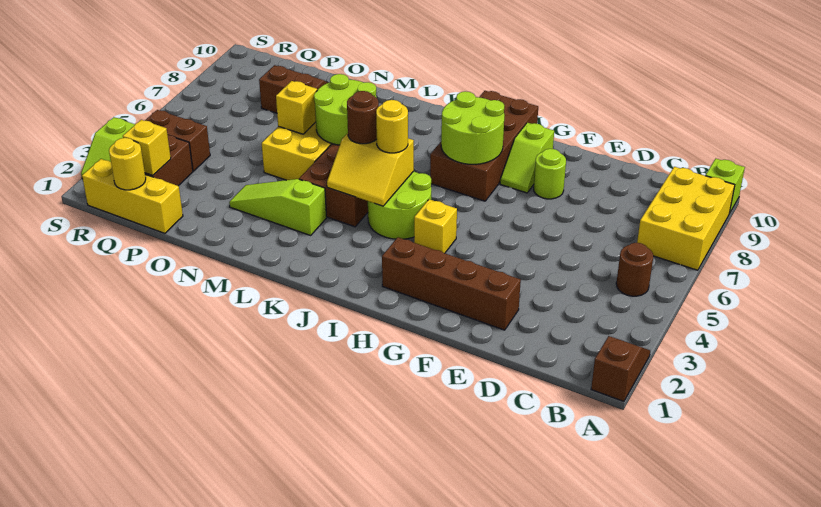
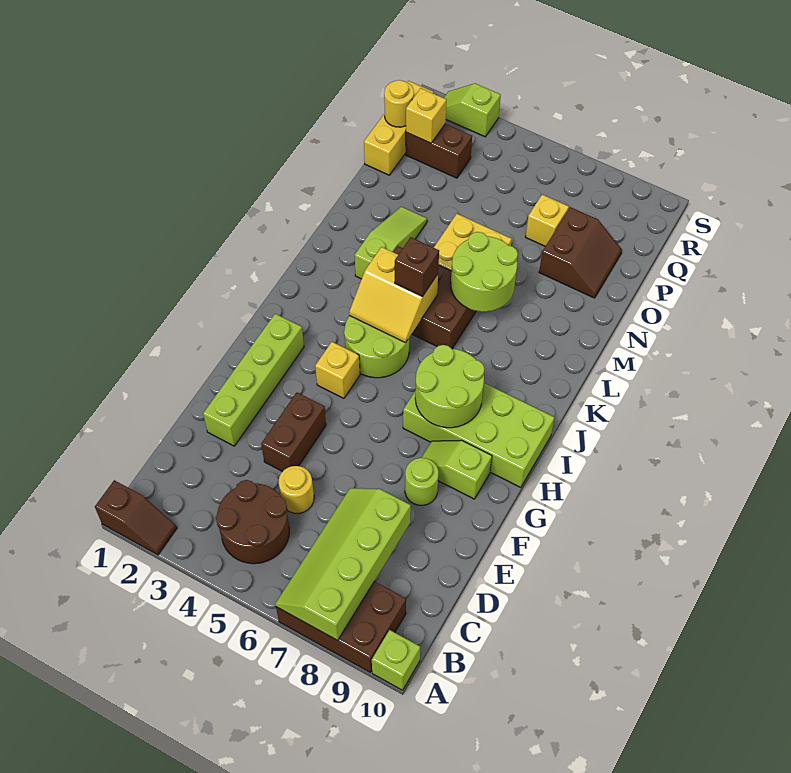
yellow brick A7:B9 level 1 -> brown brick A7:B9 level 1
none -> lime slope A7:D8 level 2 top 8
brown round brick B5 level 1 -> brown round brick B4:C5 level 1
brown brick E2:H2 level 1 -> lime brick E2:H2 level 1
brown brick H7:I10 level 1 -> lime brick H7:I10 level 1
yellow slope J4:K5 level 2 top 5 -> yellow slope J4:K5 level 2 top K
yellow round brick J5 level 3 -> yellow round brick D5 level 1
brown round brick K5 level 3 -> brown brick K5 level 3
yellow brick N6 level 2 -> yellow brick P7 level 1
brown brick Q4:R4 level 1 -> brown brick E4:F4 level 1

